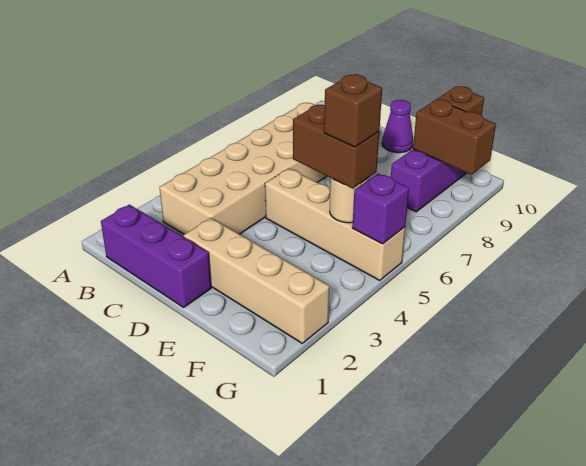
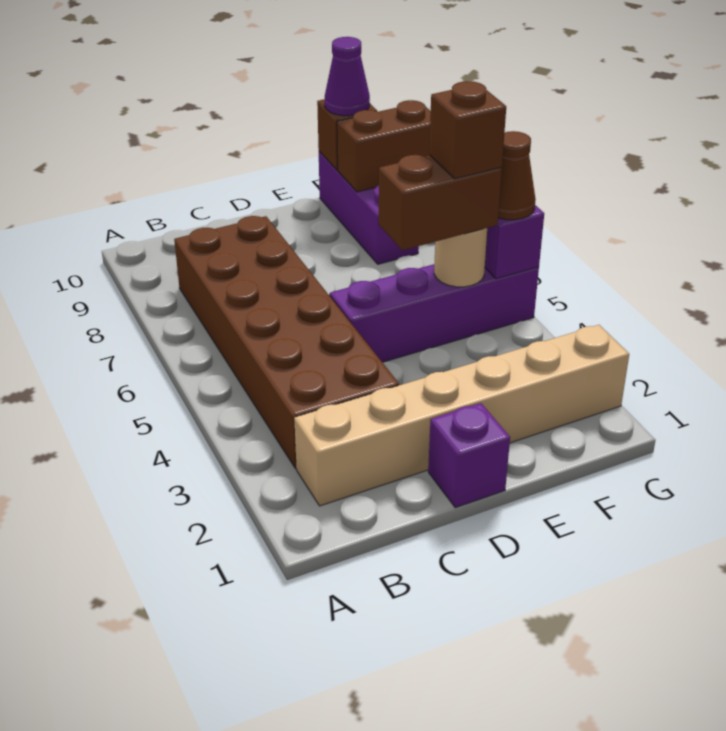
purple brick B1:D1 level 1 -> purple brick D1 level 1
tan brick B3:C8 level 1 -> brown brick B3:C8 level 1
tan brick D2:G2 level 1 -> tan brick B2:G2 level 1
tan brick D5:G5 level 1 -> purple brick D5:G5 level 1
purple cone D10 level 1 -> purple cone F10 level 3
none -> brown cone G5 level 3

